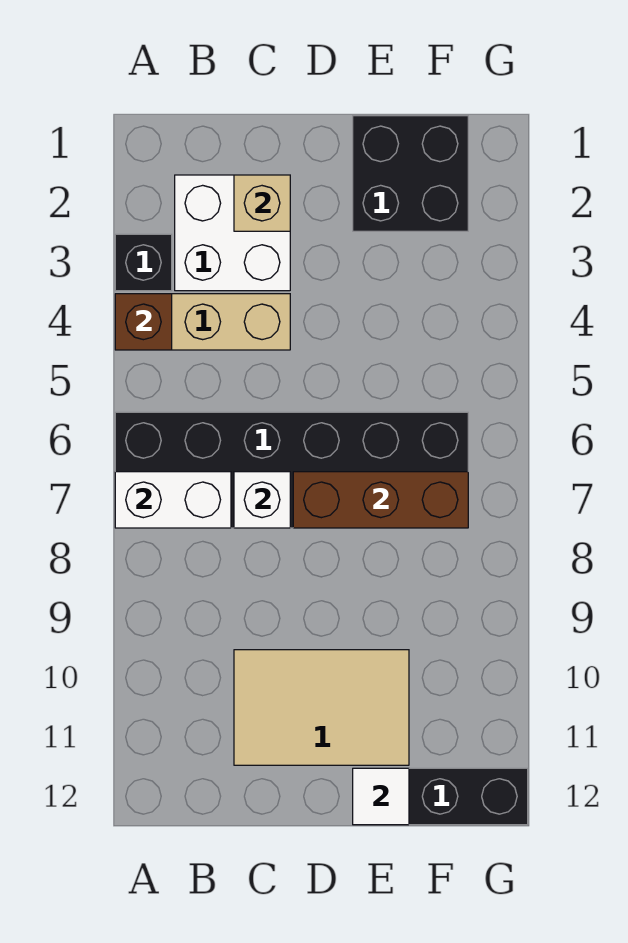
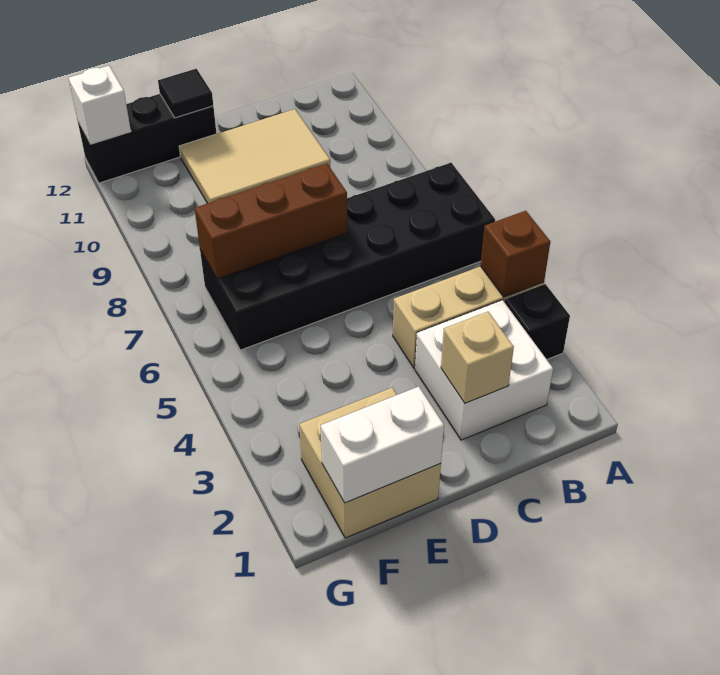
white brick A7:B7 level 2 -> white brick E1:F1 level 2
white brick C7 level 2 -> white brick G12 level 2
black brick E1:F2 level 1 -> tan brick E1:F2 level 1
white tile E12 level 2 -> black tile E12 level 2

